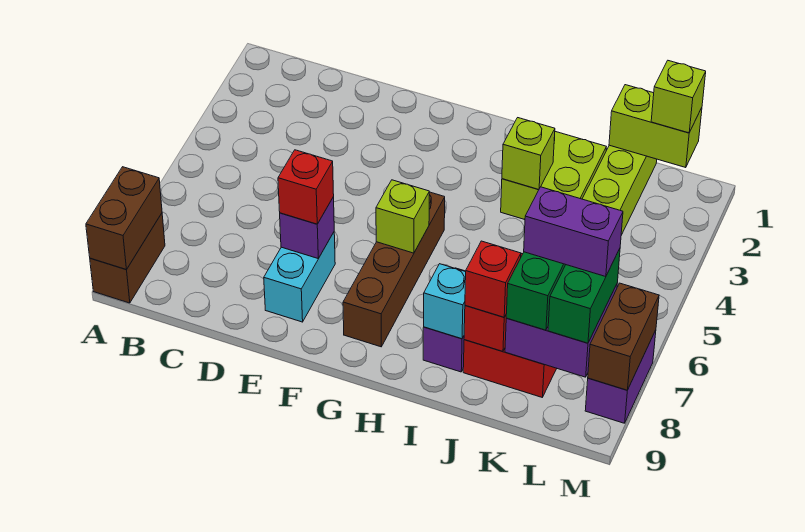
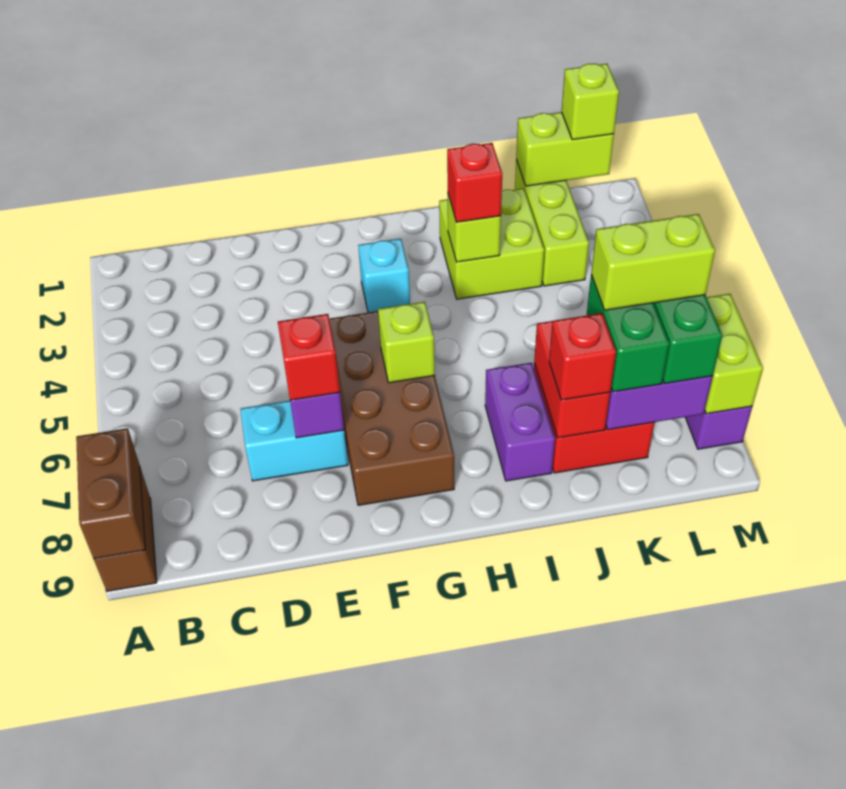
cyan brick E7:E8 level 1 -> cyan brick D7:E7 level 1
brown brick G5:G8 level 1 -> brown brick F5:G8 level 1
none -> red brick I3 level 3
cyan brick I8 level 2 -> cyan brick G3 level 1
purple brick K7:L7 level 4 -> lime brick K7:L7 level 4
brown brick M7:M8 level 2 -> lime brick M7:M8 level 2

